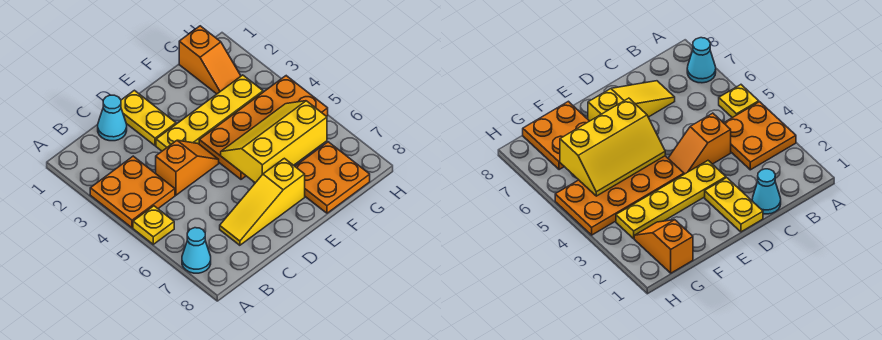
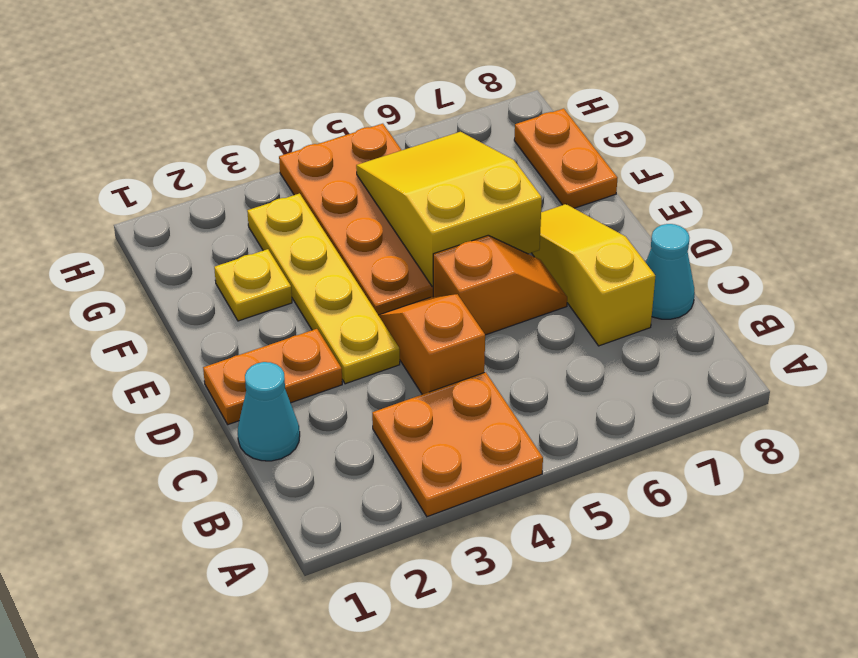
yellow plate A5 level 1 -> yellow plate F2 level 1
cyan cone A7 level 1 -> cyan cone C8 level 1
yellow slope C7:E7 level 1 top E -> yellow slope C7:E7 level 1 top C
yellow plate D1:D2 level 1 -> orange plate D1:D2 level 1
yellow slope E5:G6 level 2 top 6 -> yellow slope E5:G6 level 2 top E
orange plate F7:G8 level 1 -> orange plate F8:G8 level 1
orange slope G1:G2 level 1 top 1 -> orange slope D5:D6 level 1 top 5

